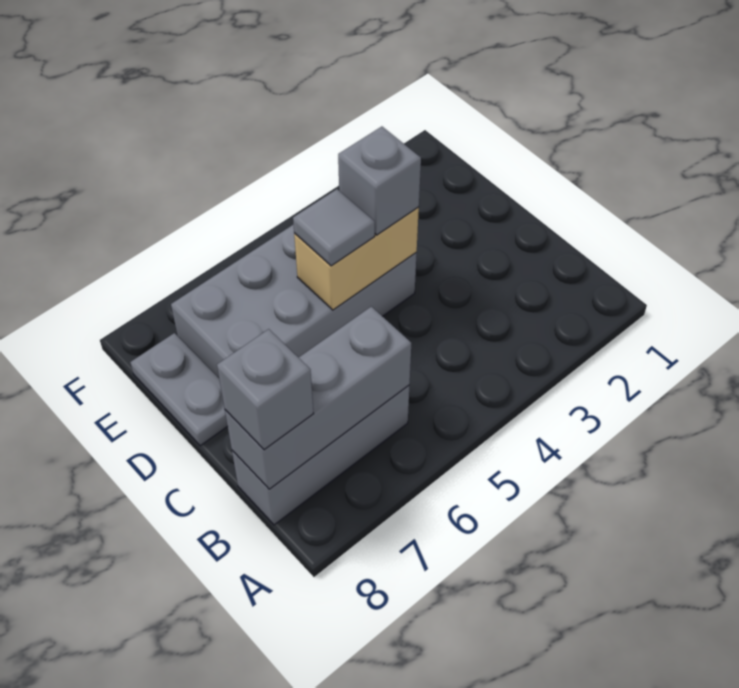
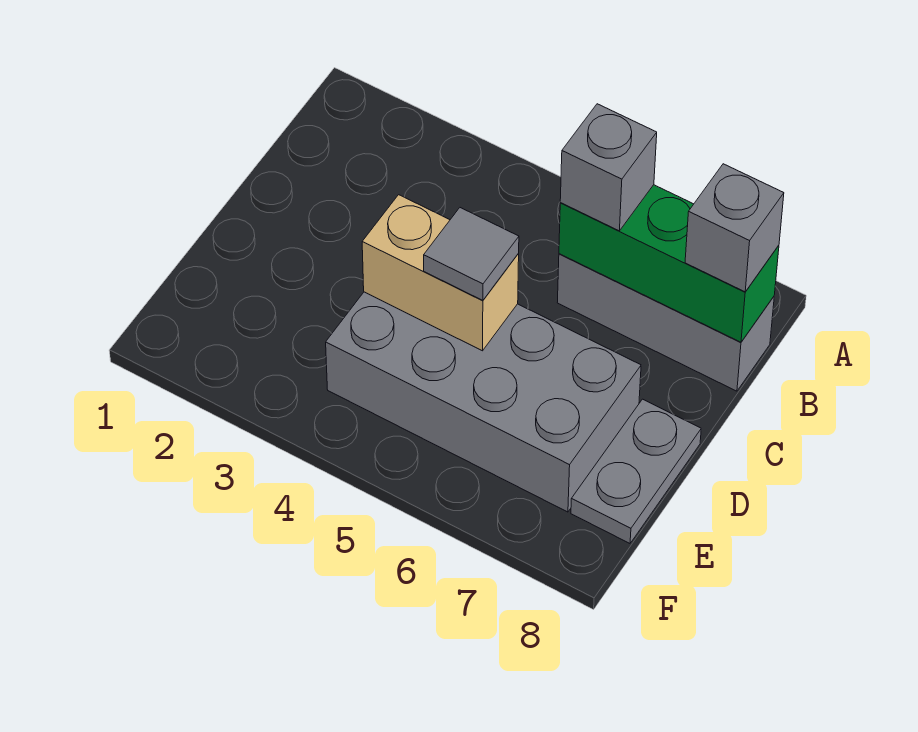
grey brick B6:B8 level 2 -> green brick B6:B8 level 2
grey brick D4 level 3 -> grey brick B6 level 3

